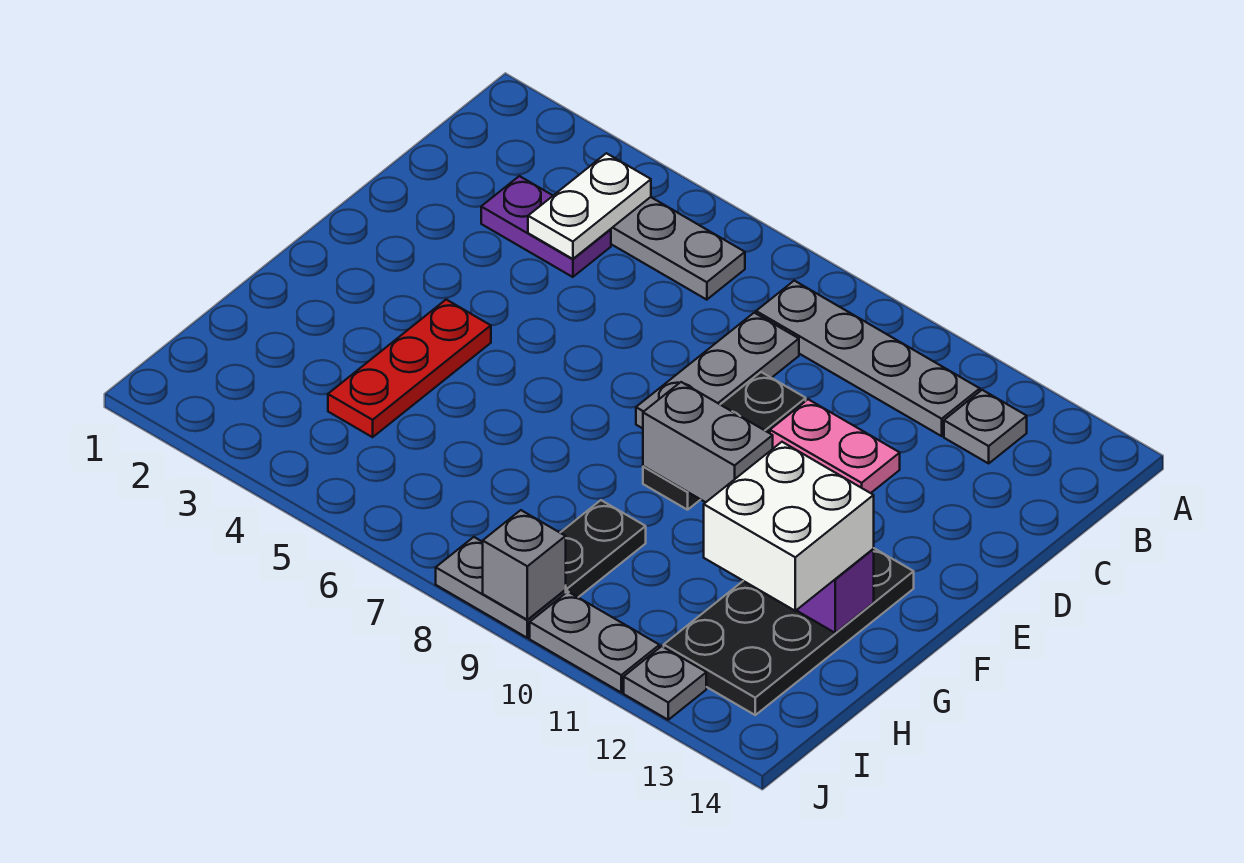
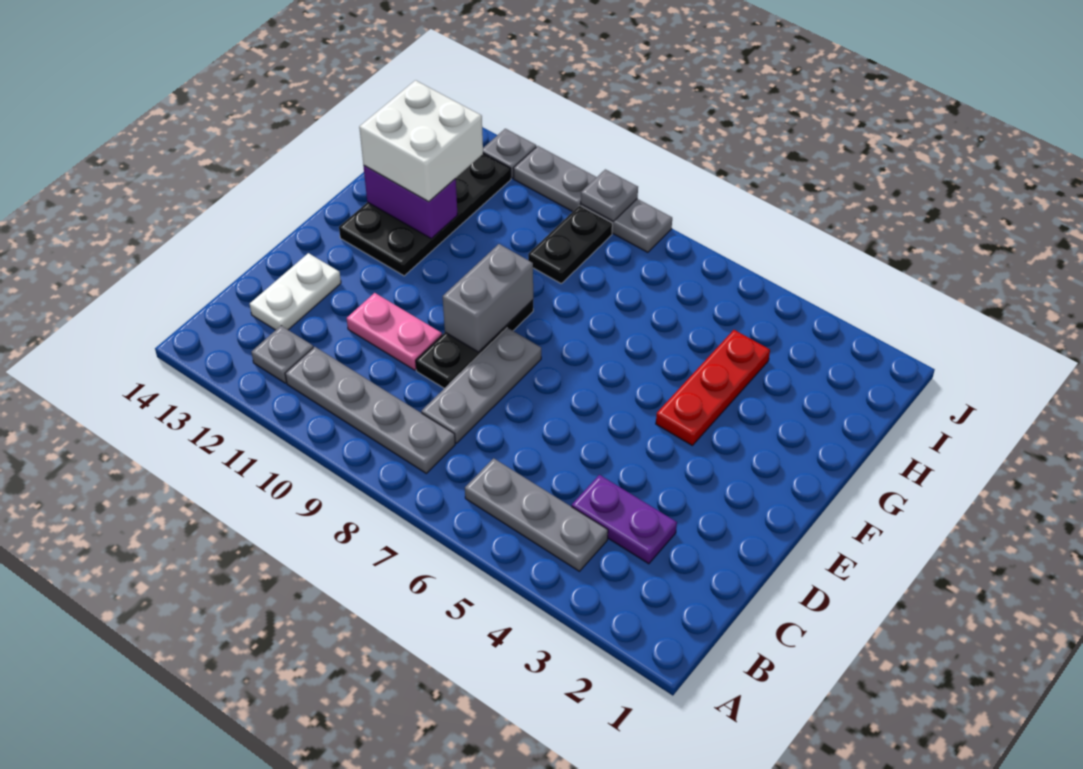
white plate B4:C4 level 2 -> white plate C13:D13 level 1
grey brick F9:F10 level 2 -> grey brick E9:F9 level 2
grey brick J9 level 2 -> grey plate J9 level 2

